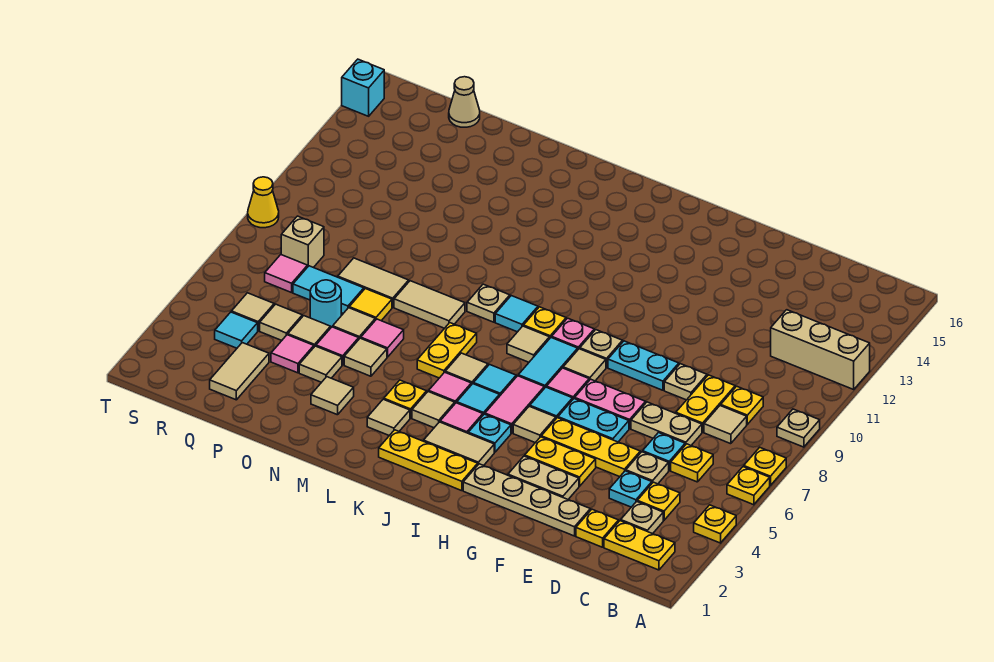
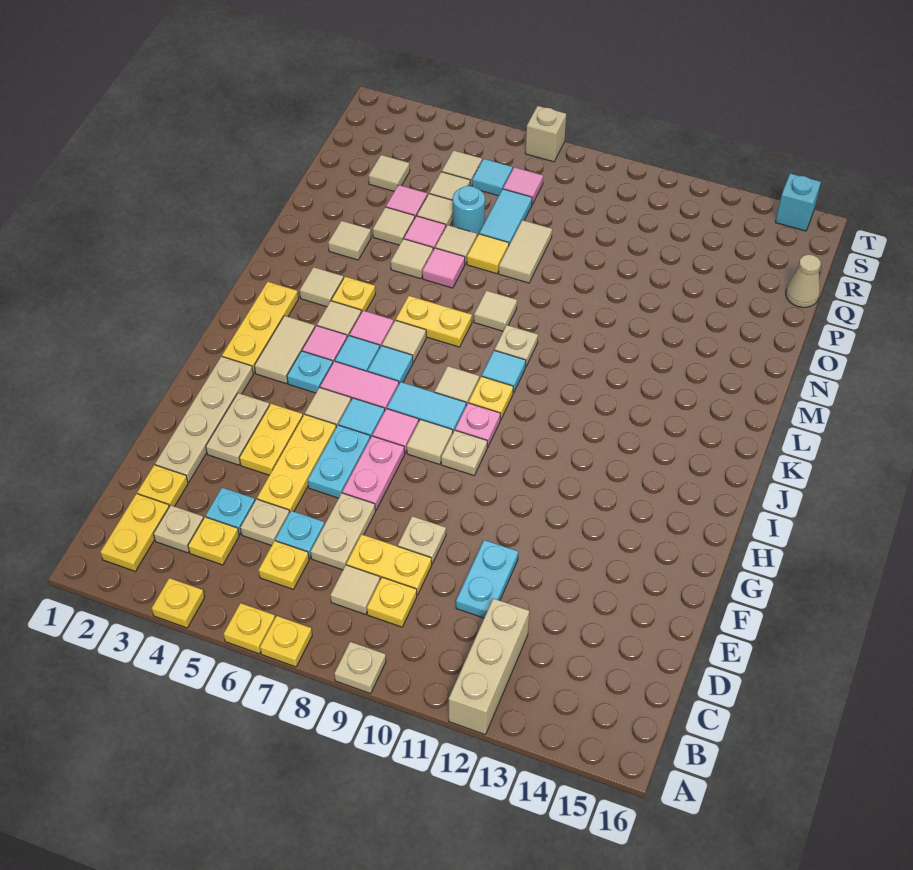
cyan plate F9:G9 level 1 -> cyan plate D11:E11 level 1
tan tile M8:N8 level 1 -> tan tile M8 level 1
tan tile Q2:Q3 level 1 -> tan tile Q3 level 1
cyan tile R4 level 1 -> cyan tile R6 level 1
tan brick R8 level 1 -> tan brick T7 level 1
yellow cone T9 level 1 -> none

